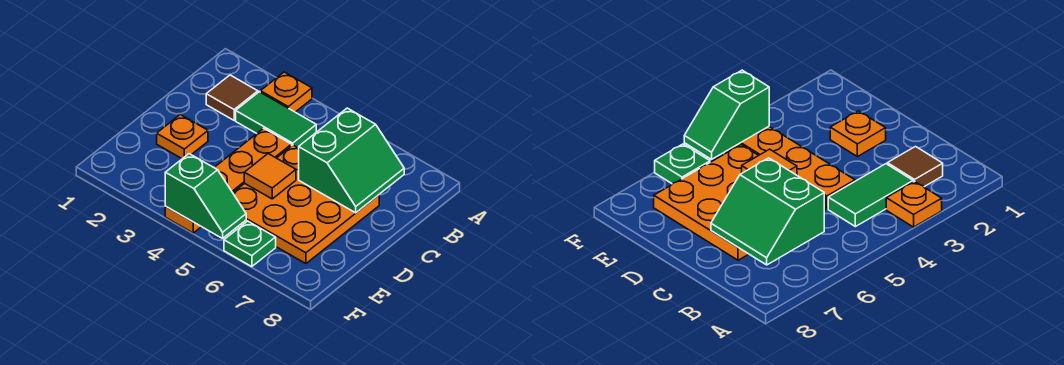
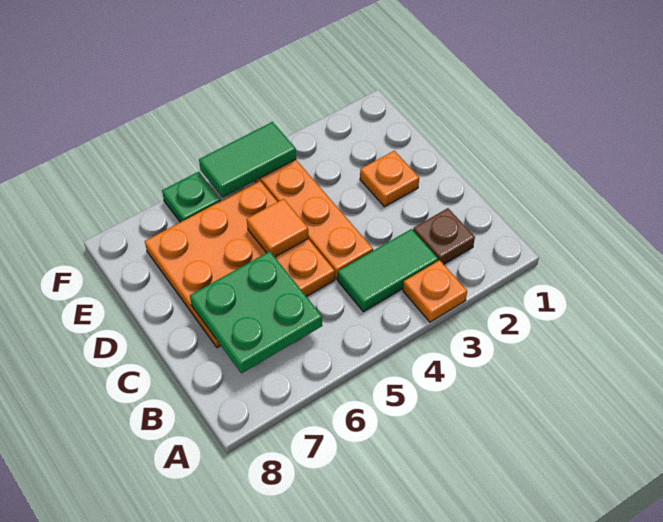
brown tile B2 level 1 -> brown plate B2 level 1
green slope B6:C7 level 2 top 6 -> green plate B6:C7 level 2
green slope F4:F5 level 2 top 4 -> green tile F4:F5 level 2

